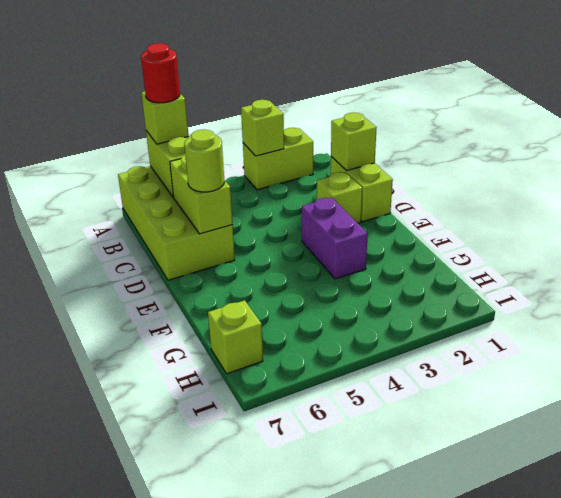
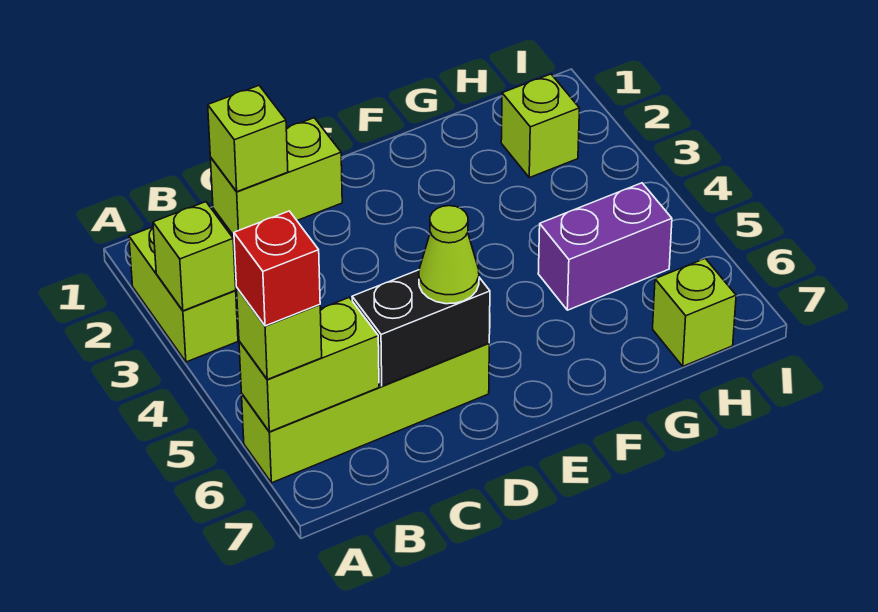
lime brick A6:D7 level 1 -> lime brick A6:D6 level 1
red round brick A6 level 4 -> red brick A6 level 4
lime brick C6:D6 level 2 -> black brick C6:D6 level 2
lime brick D2 level 1 -> lime brick H2 level 1
lime round brick D6 level 3 -> lime cone D6 level 3
purple brick E3:F3 level 1 -> purple brick G5:H5 level 1

